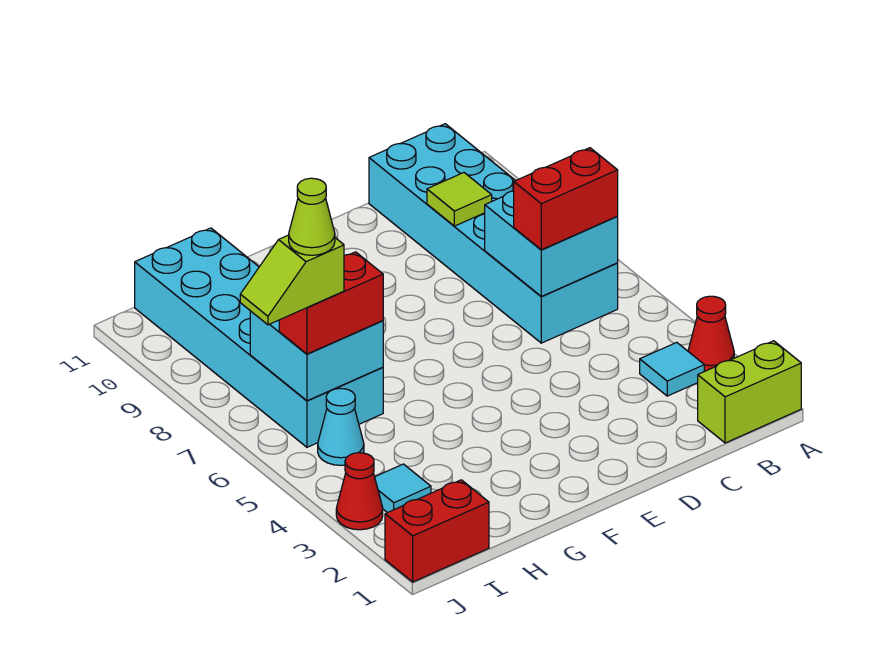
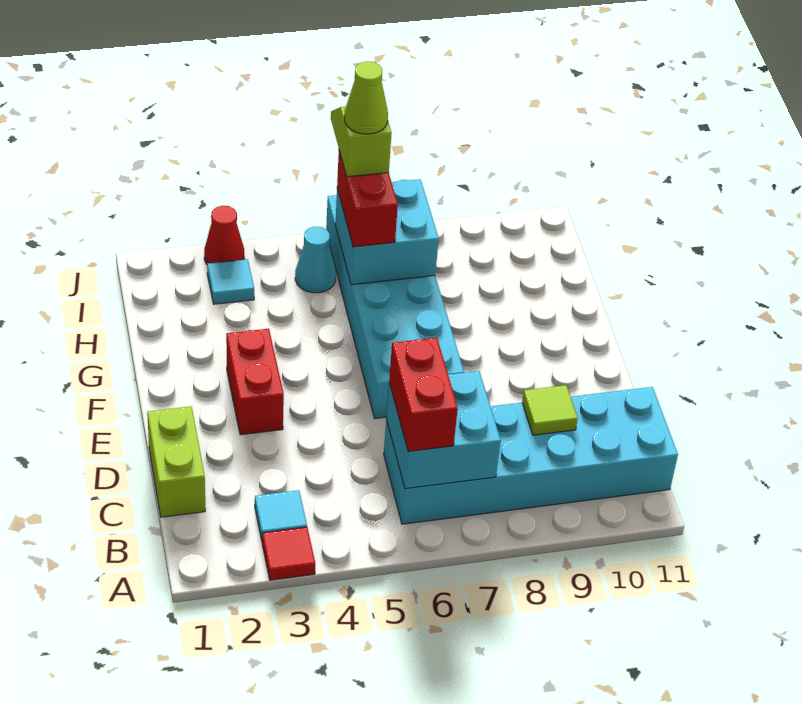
lime brick A1:B1 level 1 -> lime brick C1:D1 level 1
red cone A3 level 1 -> red tile A3 level 1
cyan brick H6:I11 level 1 -> cyan brick E6:J7 level 1
red brick I1:J1 level 1 -> red brick E3:F3 level 1

